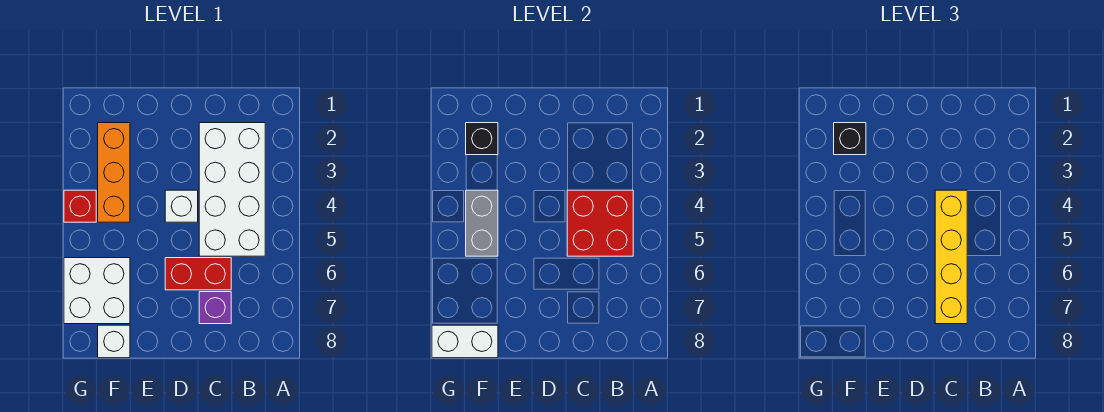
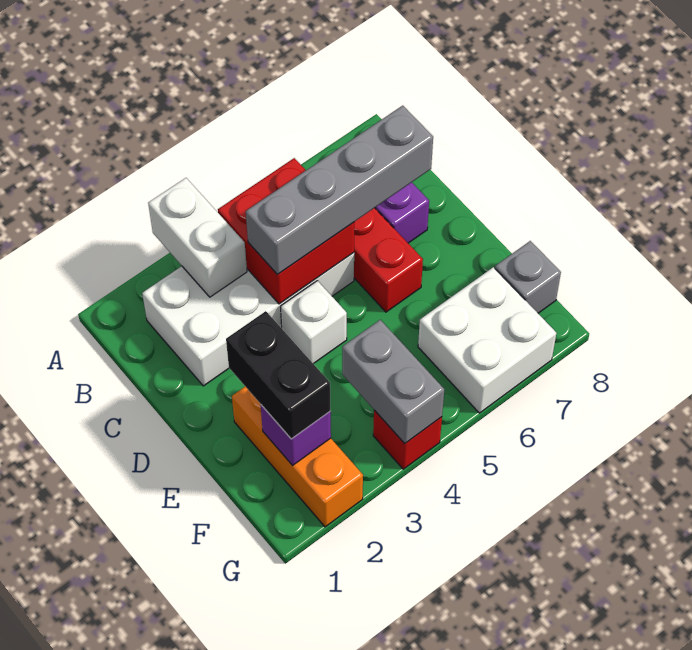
yellow brick C4:C7 level 3 -> grey brick C4:C7 level 3
orange brick F2:F4 level 1 -> orange brick E2:G2 level 1
black brick F2 level 2 -> purple brick F2 level 2
black brick F2 level 3 -> black brick E2:F2 level 3
grey brick F4:F5 level 2 -> grey brick F4:G4 level 2
white brick F8 level 1 -> grey brick F8 level 1
white brick F8:G8 level 2 -> white brick A3:B3 level 2

